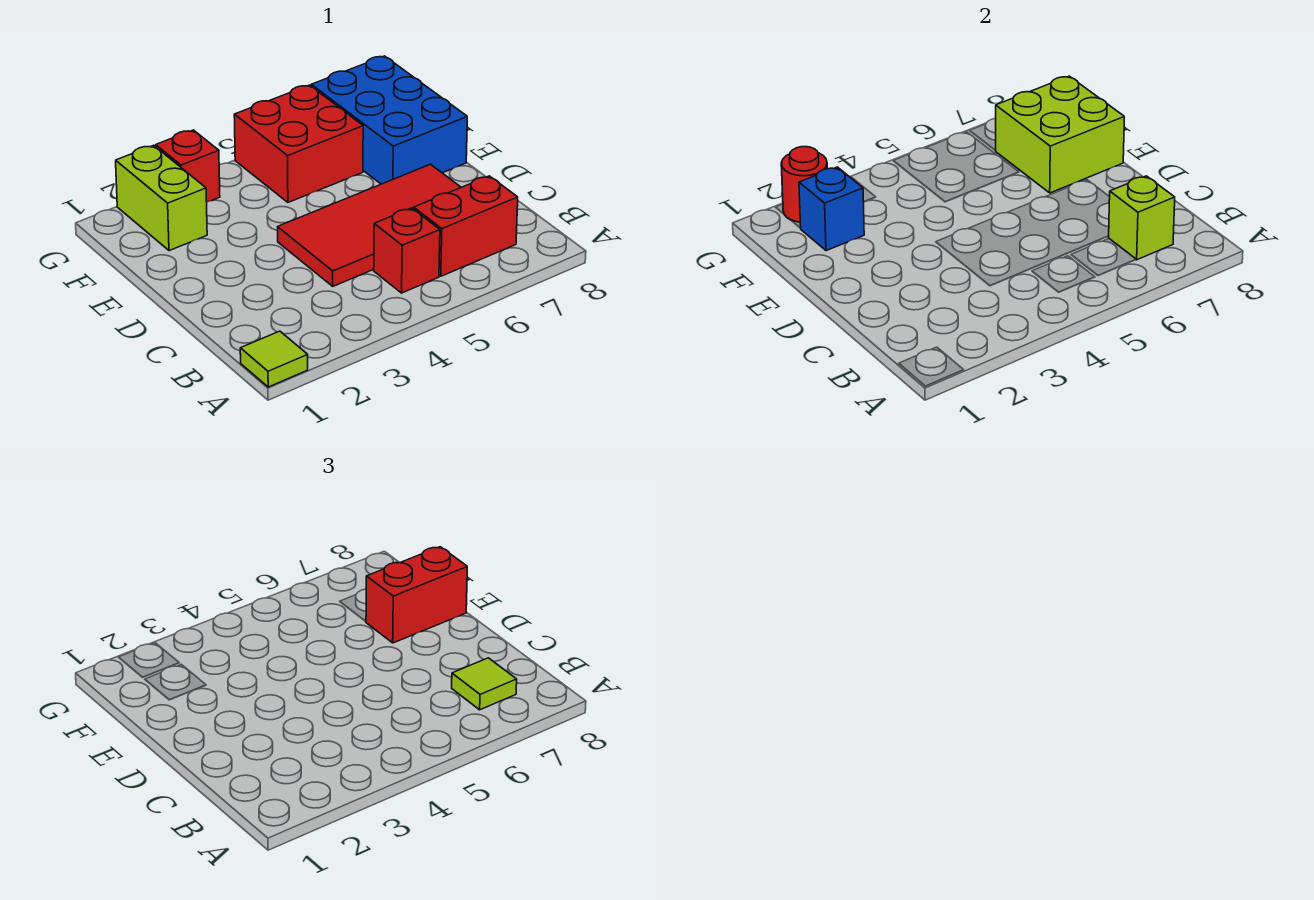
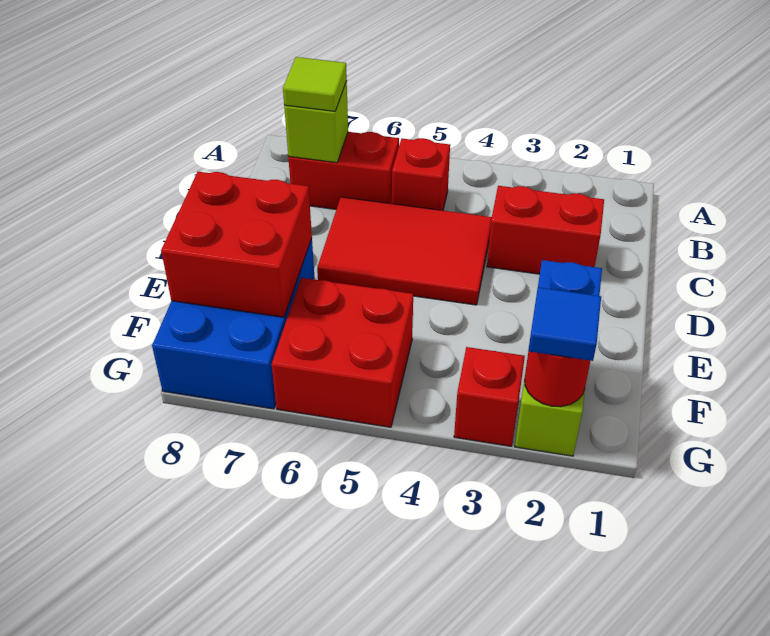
lime tile A1 level 1 -> none
red tile C4:D7 level 1 -> red tile C4:D6 level 1
lime brick E7:F8 level 2 -> red brick E7:F8 level 2
red brick E7:E8 level 3 -> red brick C2:C3 level 1
none -> blue tile G2 level 3

